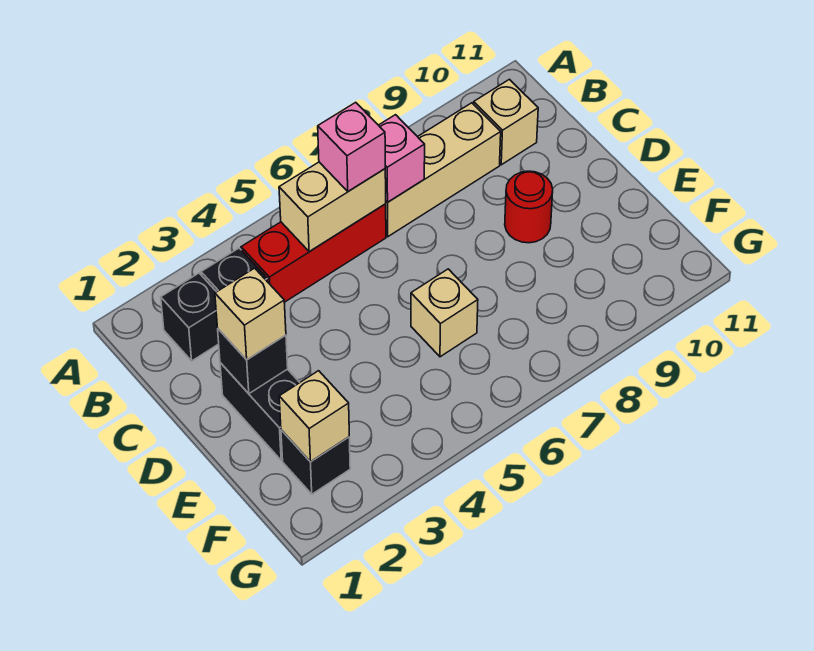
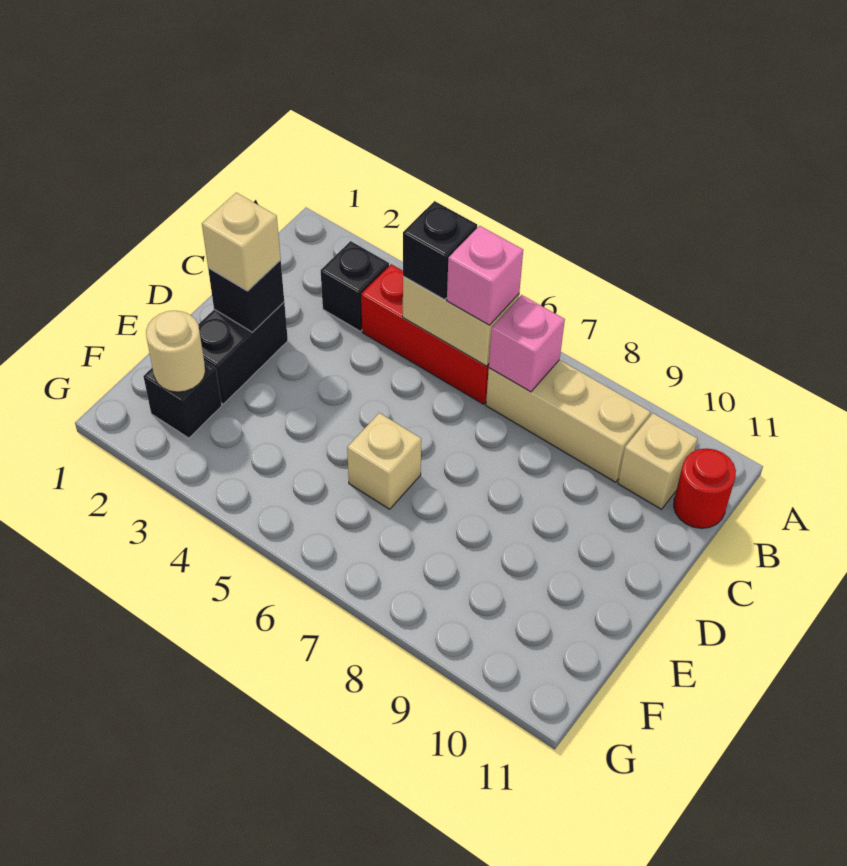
black brick B2 level 1 -> black brick B5 level 3
red round brick D9 level 1 -> red round brick B11 level 1
tan brick F2 level 2 -> tan round brick F2 level 2

